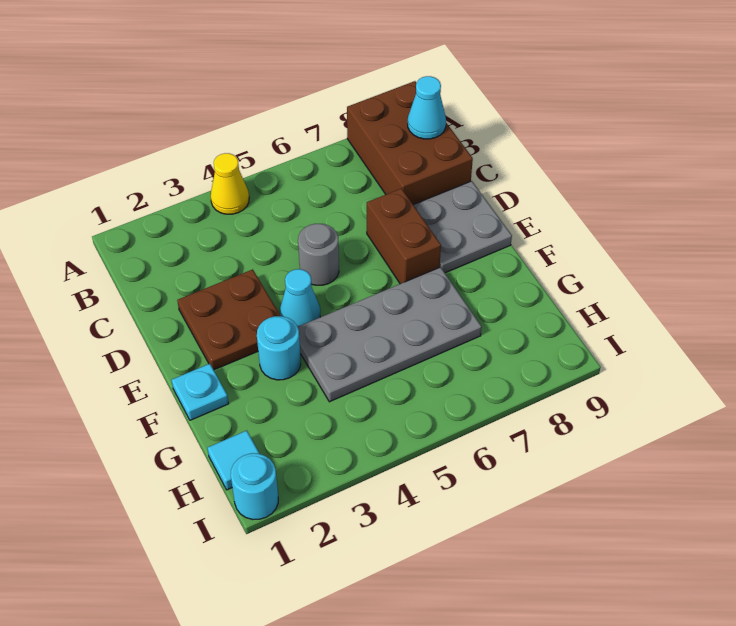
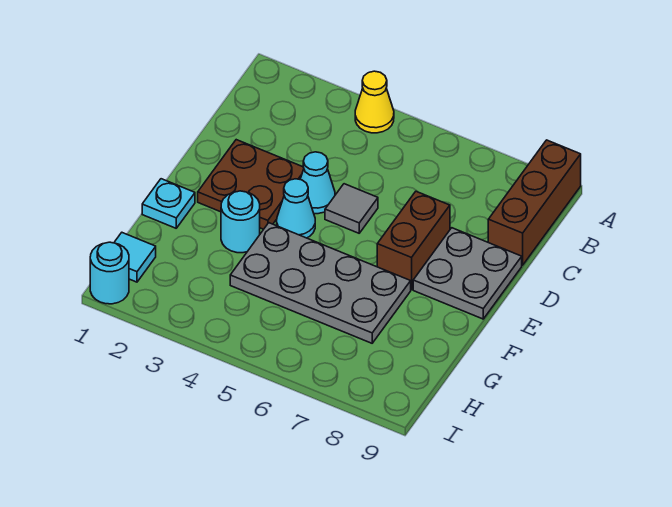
brown brick A8:C9 level 1 -> brown brick A9:C9 level 1
cyan cone B9 level 2 -> cyan cone D4 level 1
grey round brick D5 level 1 -> grey tile D5 level 1

